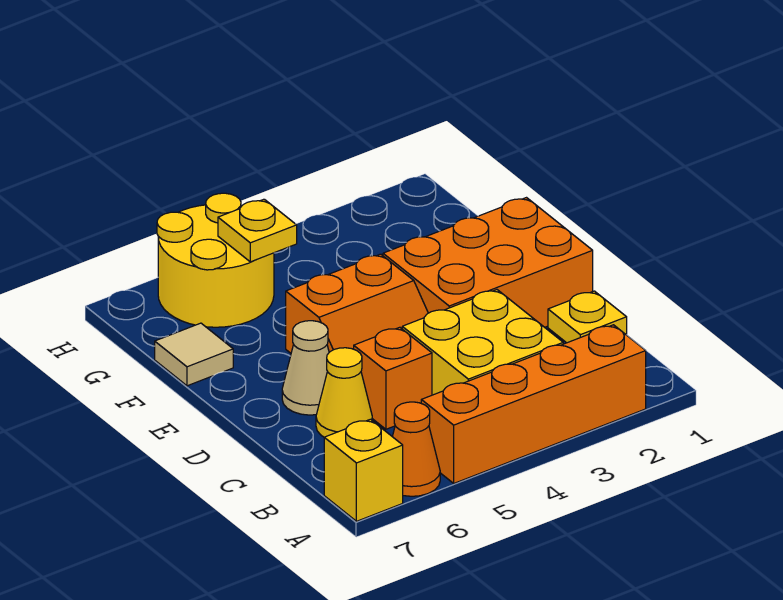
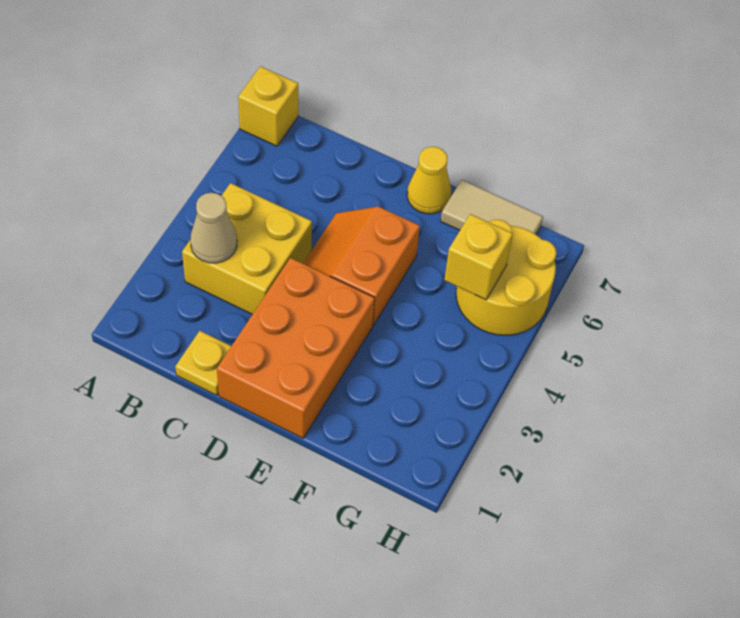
orange brick A2:A5 level 1 -> none
orange cone A6 level 1 -> none
orange brick C5 level 1 -> none
yellow cone C6 level 1 -> yellow cone E7 level 1
tan cone D6 level 1 -> tan cone B3 level 2
tan tile F7 level 1 -> tan tile F7:G7 level 1
yellow plate G5 level 2 -> yellow brick G5 level 2

